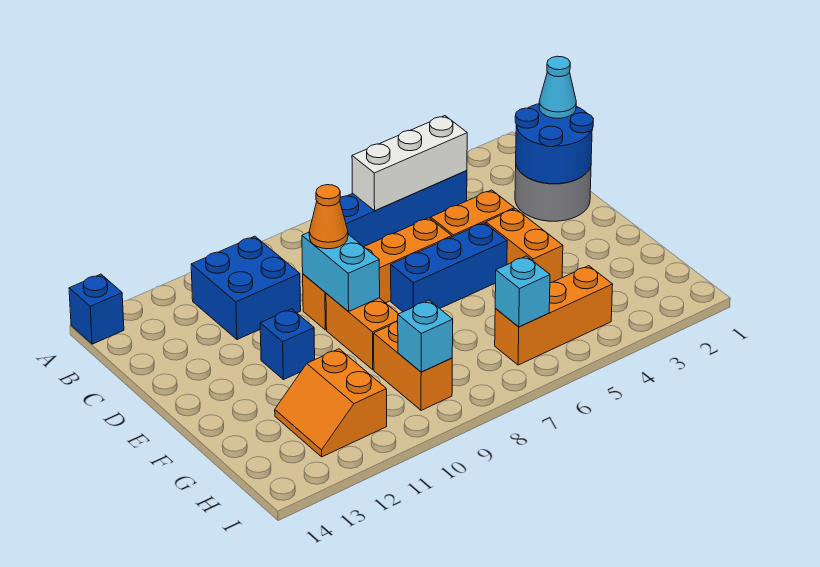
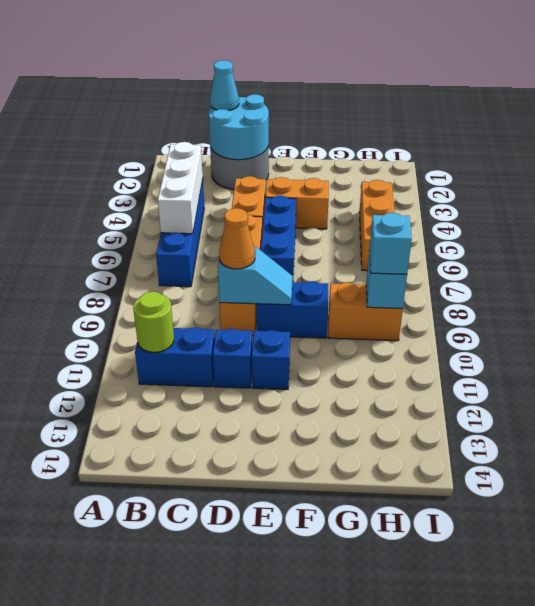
blue brick A14 level 1 -> blue brick D11 level 1
blue brick B10:C11 level 1 -> blue brick B11:C11 level 1
none -> lime round brick B11 level 2
blue round brick C1:D2 level 2 -> cyan round brick C1:D2 level 2
cyan brick D9:E9 level 2 -> cyan slope D9:E9 level 2 top D
orange brick E9:F9 level 1 -> blue brick E9:F9 level 1
orange slope G11:H12 level 1 top 11 -> none
cyan brick H6 level 2 -> cyan brick H9 level 3

